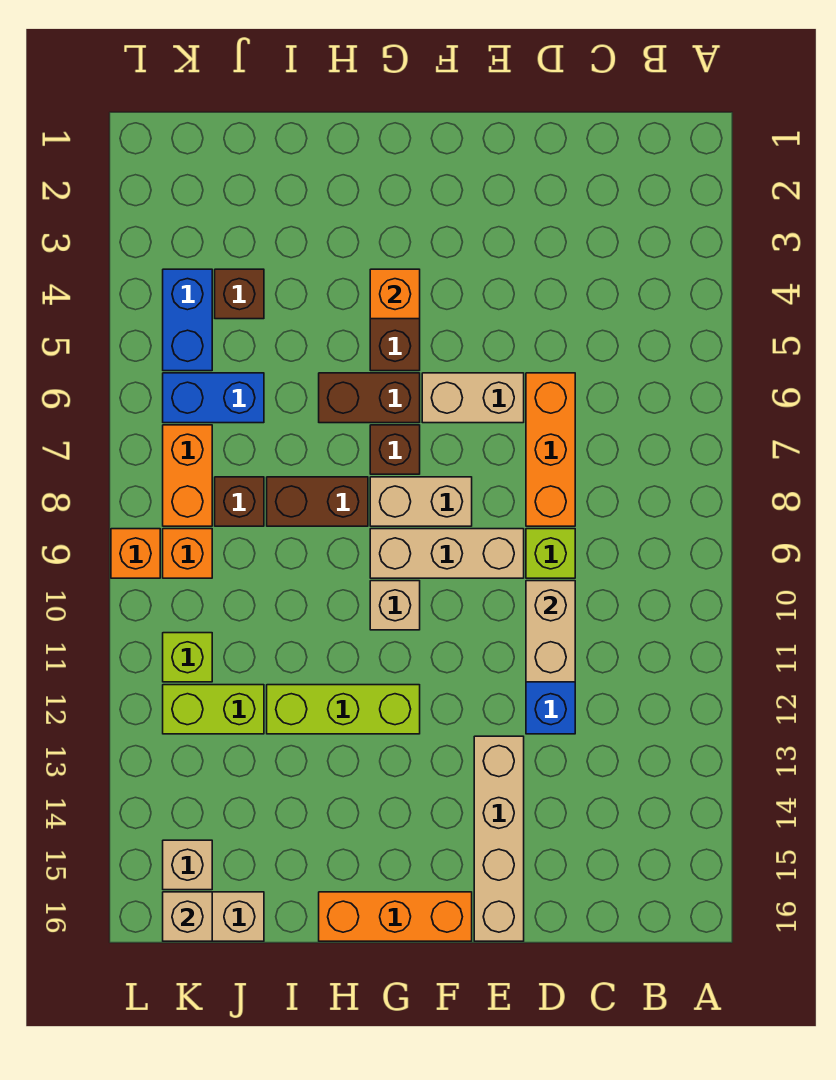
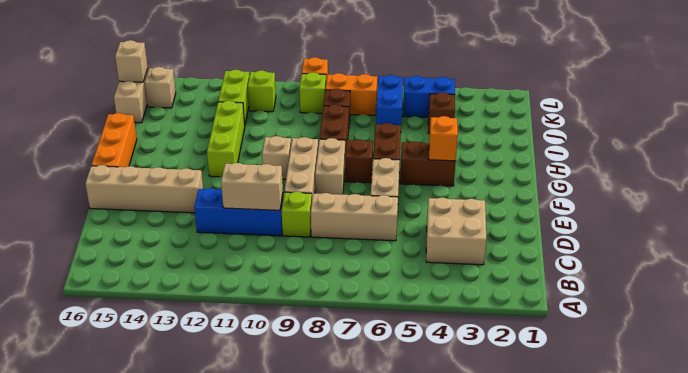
none -> tan brick C3:D4 level 1
orange brick D6:D8 level 1 -> tan brick D6:D8 level 1
orange brick K9 level 1 -> lime brick K9 level 1

